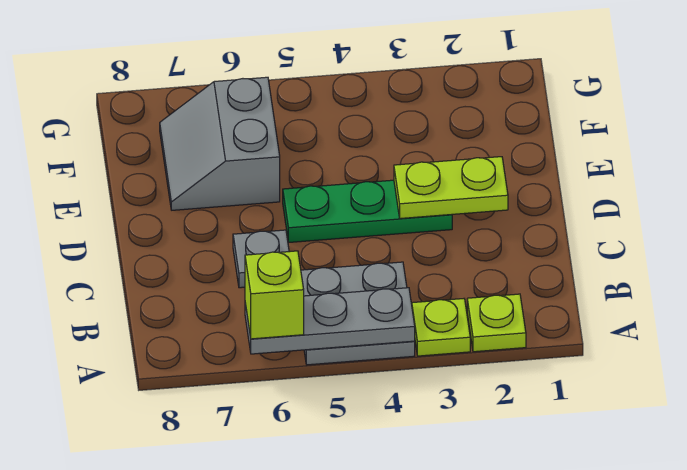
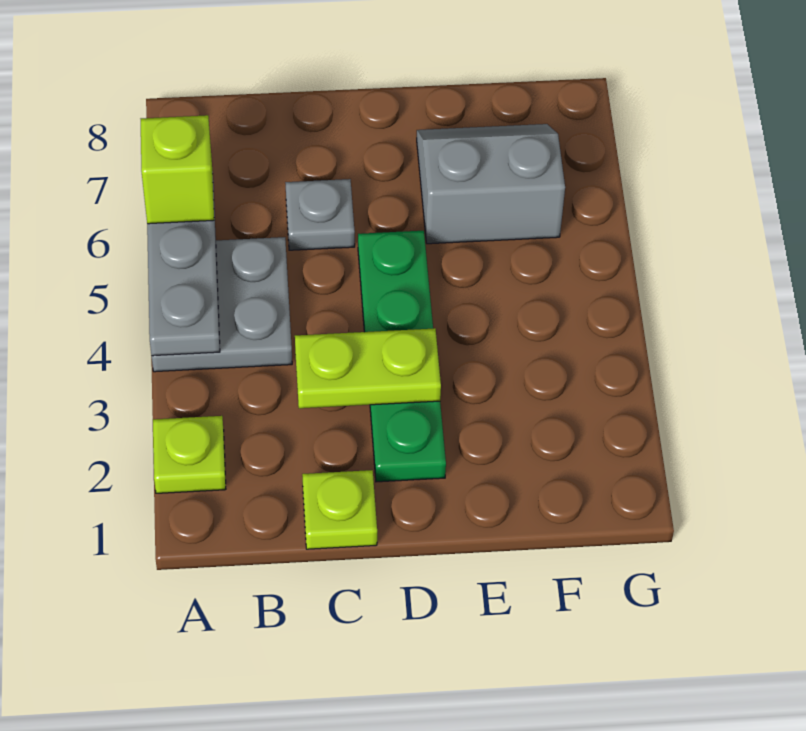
lime plate A3 level 1 -> lime plate C1 level 1
lime plate D2:D3 level 2 -> lime plate C3:D3 level 2
green plate D3:D5 level 1 -> green plate D2:D5 level 1

